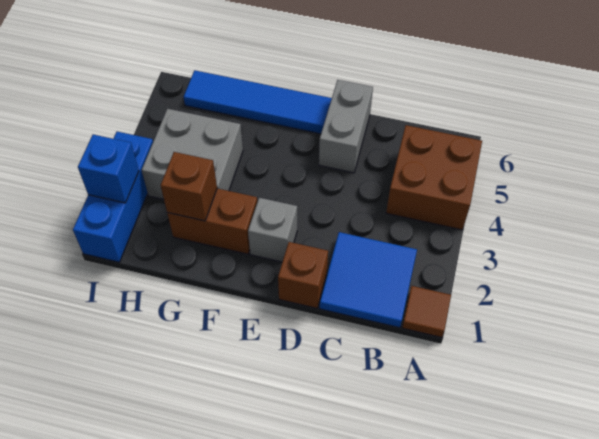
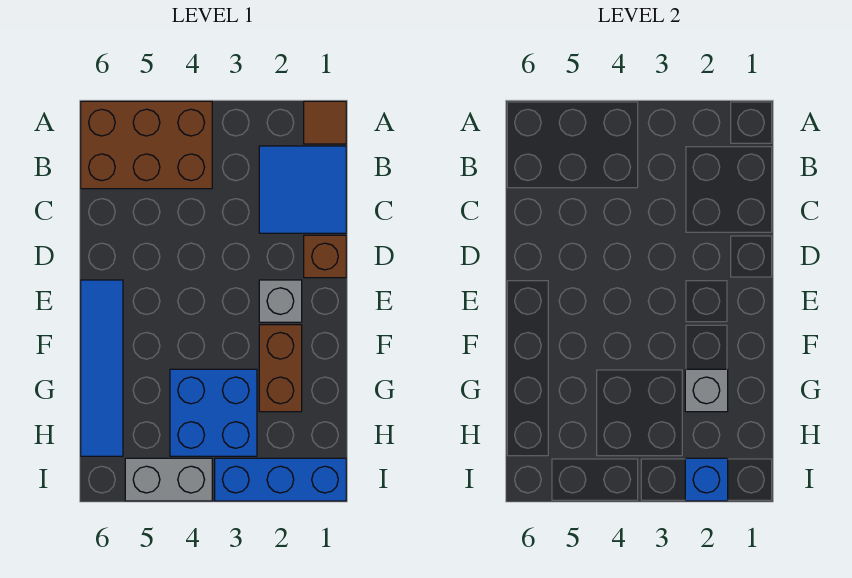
brown brick A4:B5 level 1 -> brown brick A4:B6 level 1
grey brick D5:D6 level 1 -> grey brick I4:I5 level 1
brown brick G2 level 2 -> grey brick G2 level 2
grey brick G3:H4 level 1 -> blue brick G3:H4 level 1

